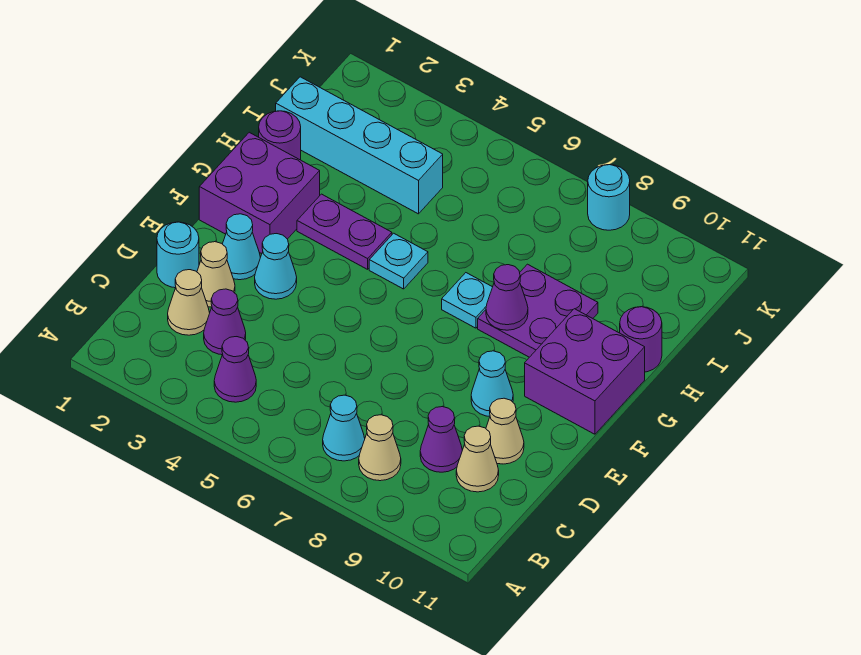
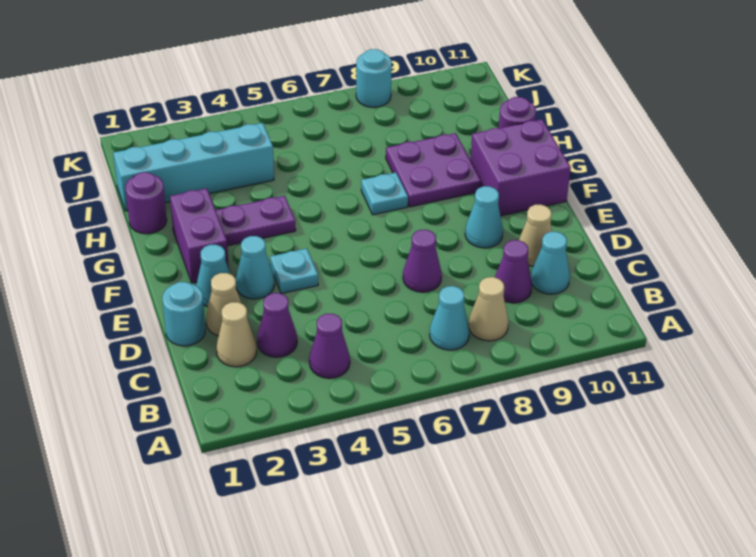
tan cone C10 level 1 -> cyan cone C10 level 1
purple brick F1:G2 level 1 -> purple brick F2:G2 level 1
cyan plate G5 level 1 -> cyan plate E4 level 1
purple cone G8 level 2 -> purple cone D7 level 1

